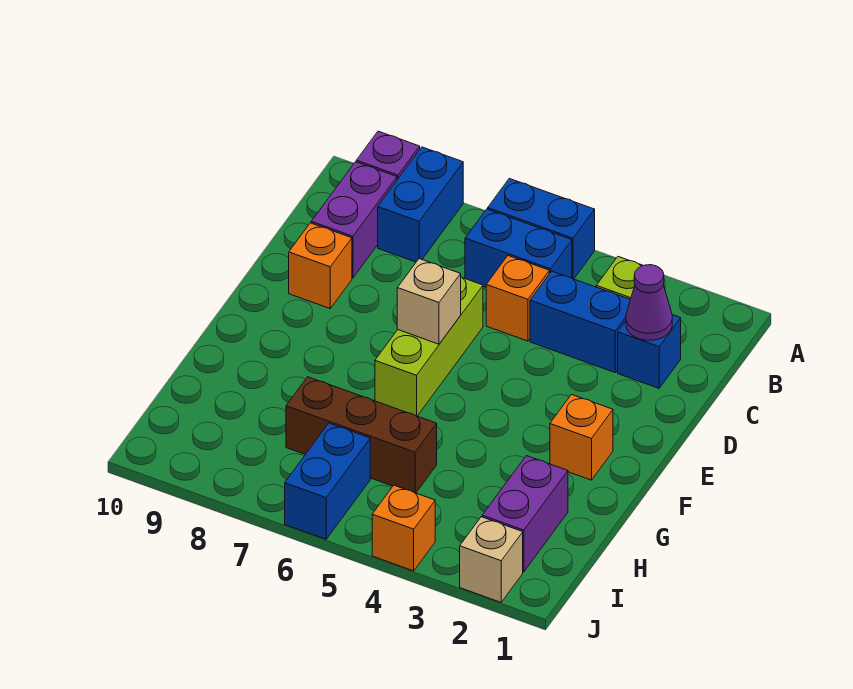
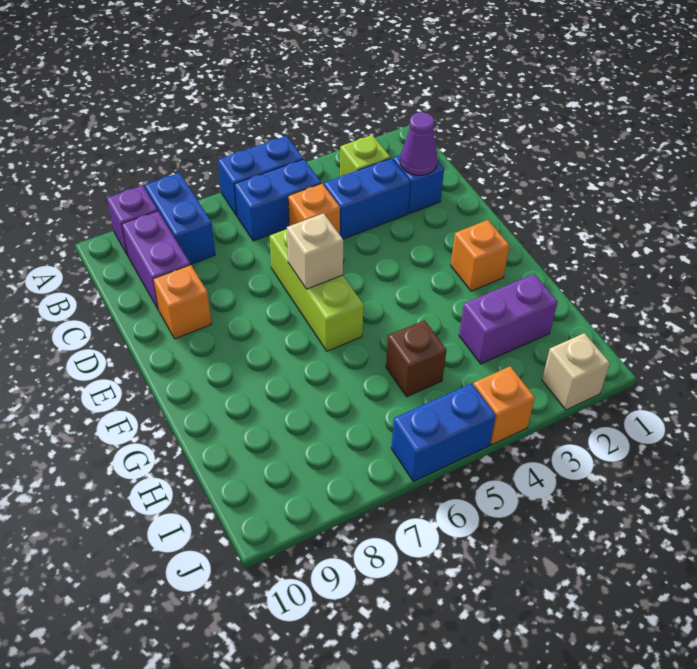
purple brick H2:I2 level 1 -> purple brick H2:H3 level 1
brown brick H5:H7 level 1 -> brown brick H5 level 1
blue brick I6:J6 level 1 -> blue brick J5:J6 level 1

